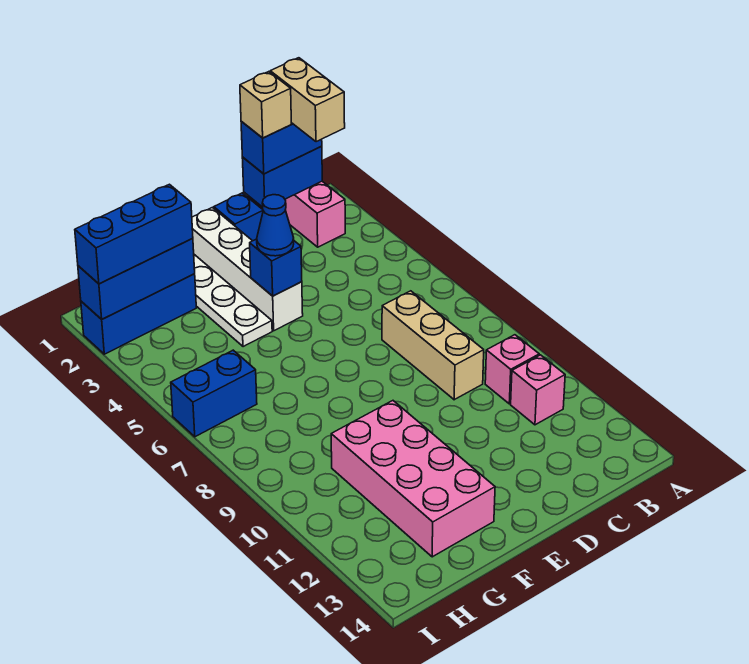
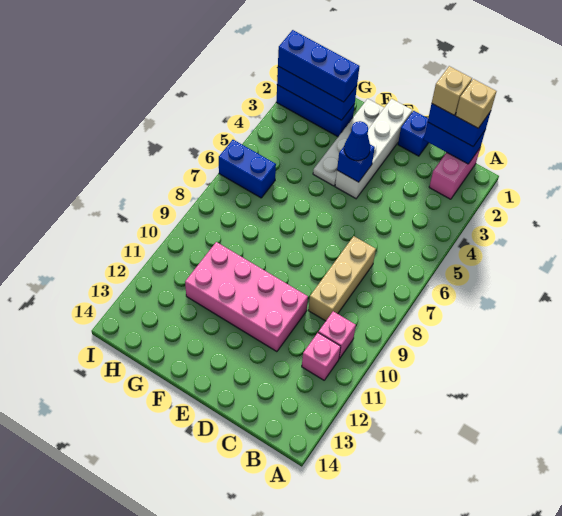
tan brick B1:B2 level 4 -> tan brick B1 level 4
pink brick F10:G13 level 1 -> pink brick D10:G11 level 1

